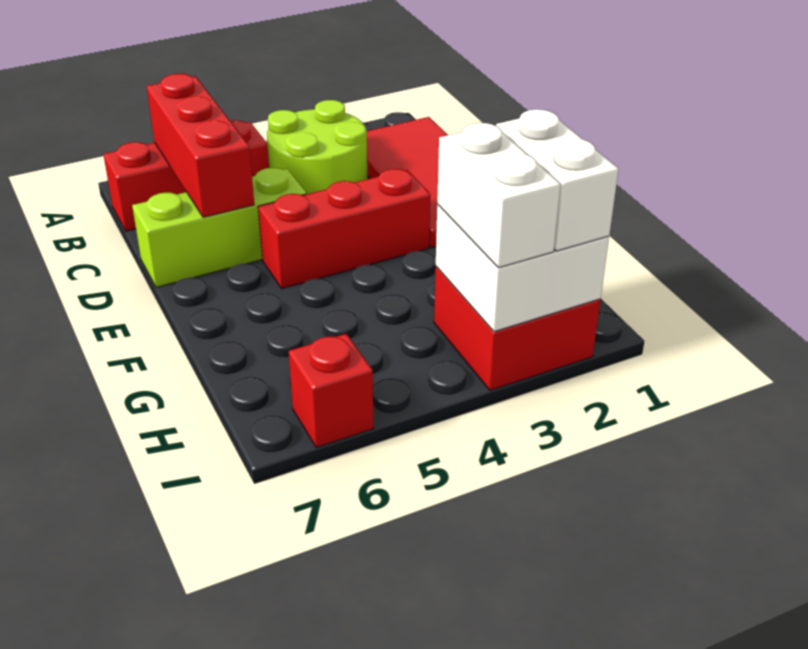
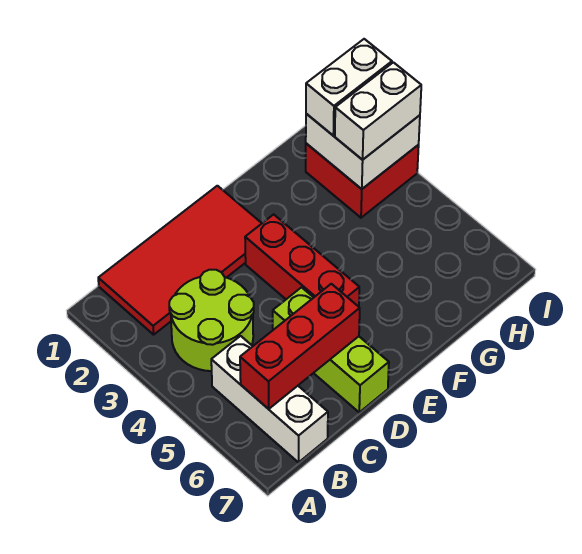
red brick B5:B7 level 1 -> white brick B5:B7 level 1
red brick I6 level 1 -> none

